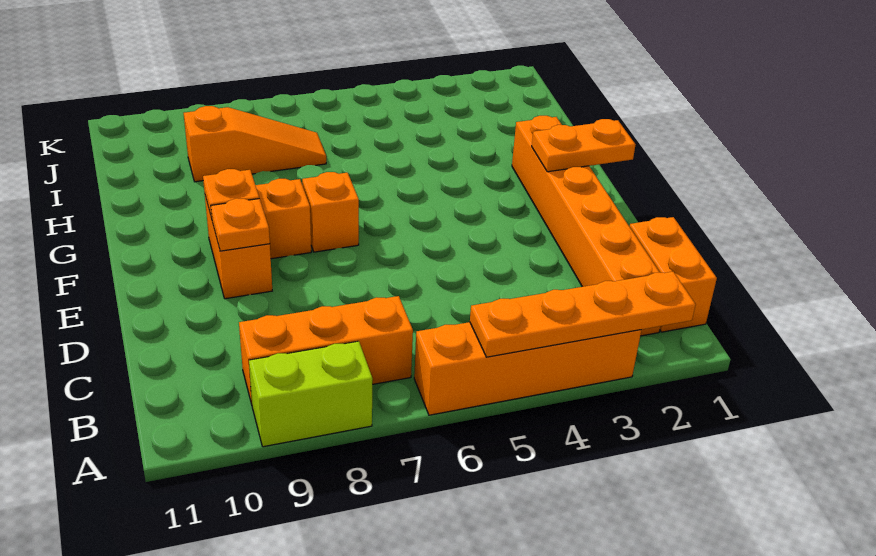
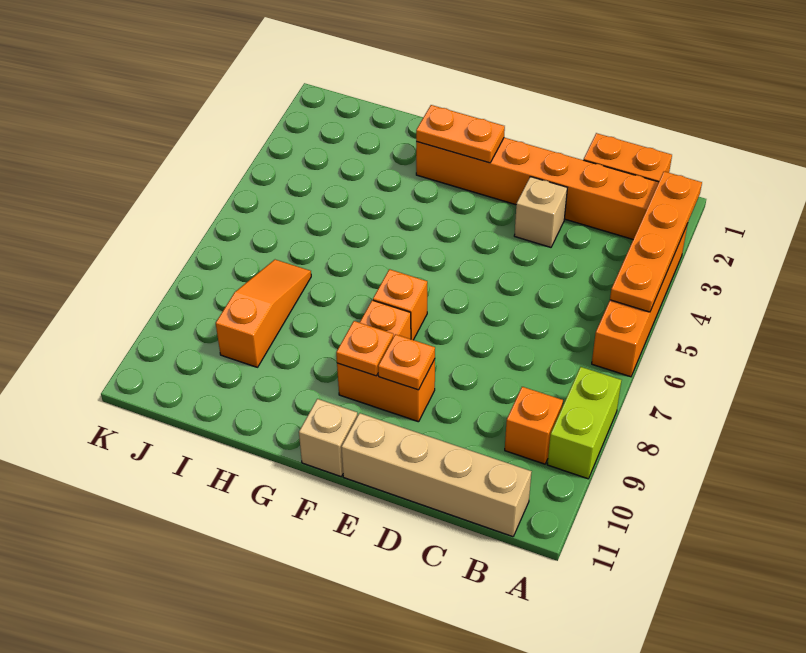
orange brick B7:B9 level 1 -> orange brick B9 level 1
none -> tan brick B11:E11 level 1
none -> tan brick D3 level 1
orange plate F1:F2 level 2 -> orange plate F2:G2 level 2
none -> tan brick F11 level 1

